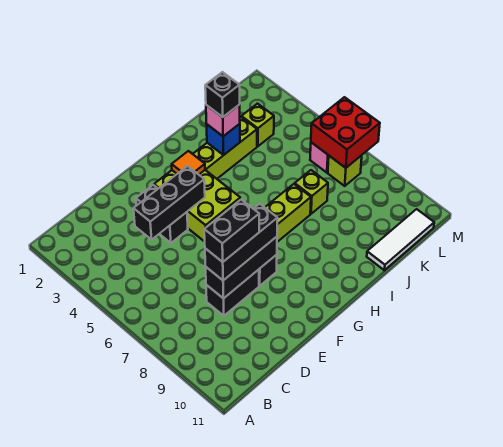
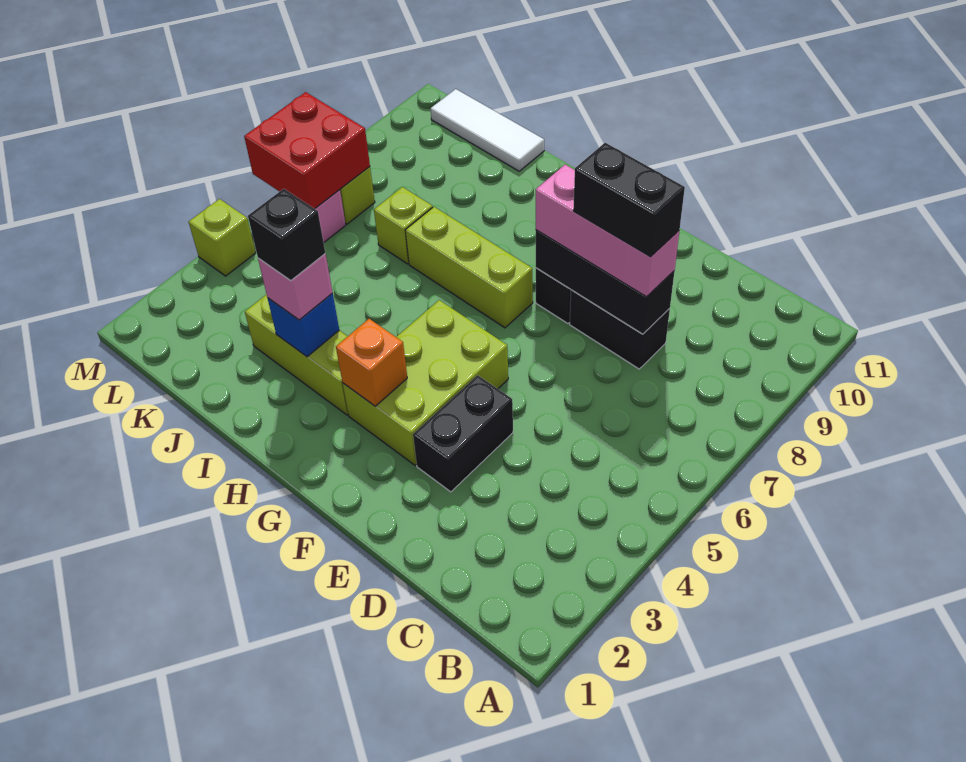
black brick D4:F4 level 2 -> none
black brick D8:F8 level 3 -> pink brick D8:F8 level 3
orange tile G3 level 2 -> orange brick G3 level 2
lime brick K3 level 1 -> lime brick M4 level 1

